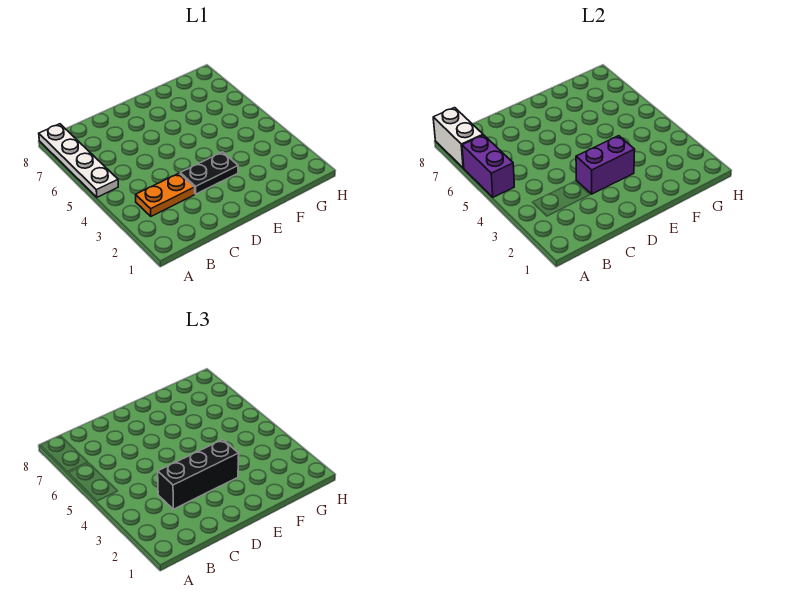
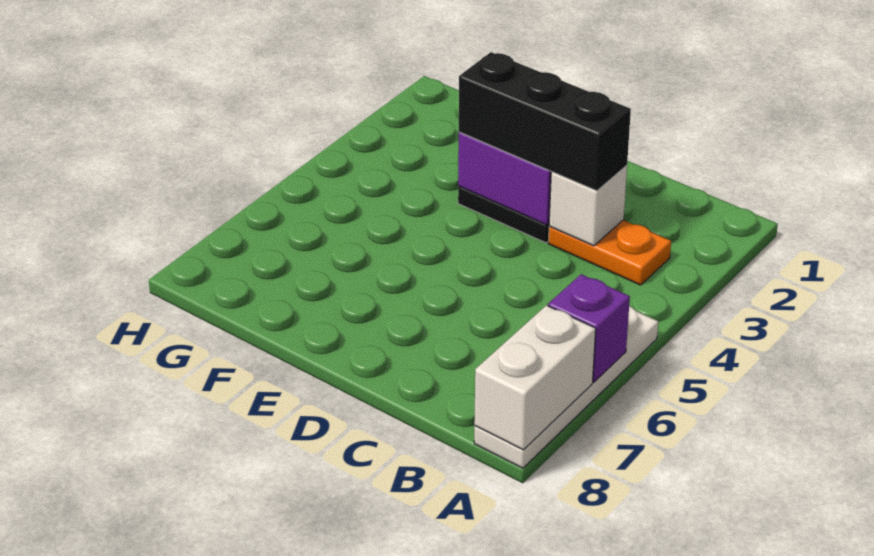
purple brick A5:A6 level 2 -> purple brick A6 level 2
none -> white brick C3 level 2

